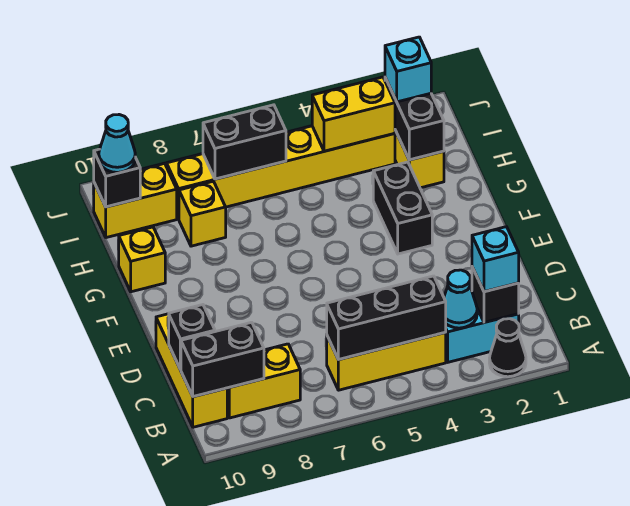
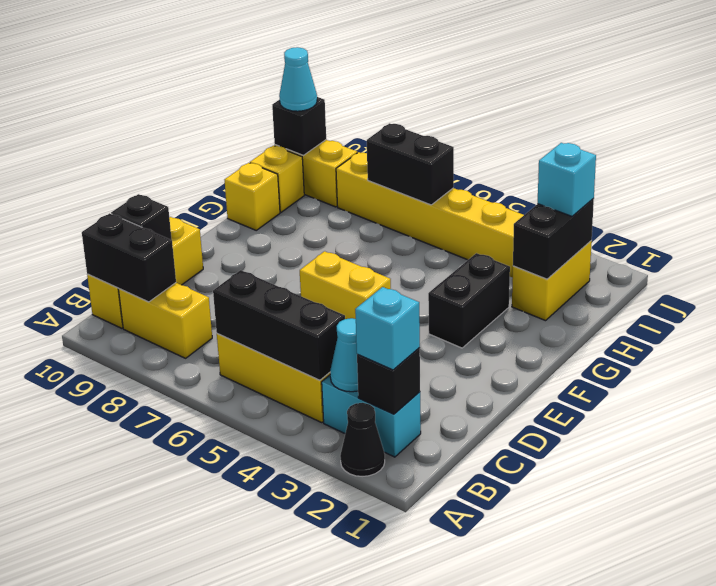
yellow brick H8 level 1 -> yellow brick H10 level 1
yellow brick I3:I4 level 2 -> yellow brick E5:E6 level 1

